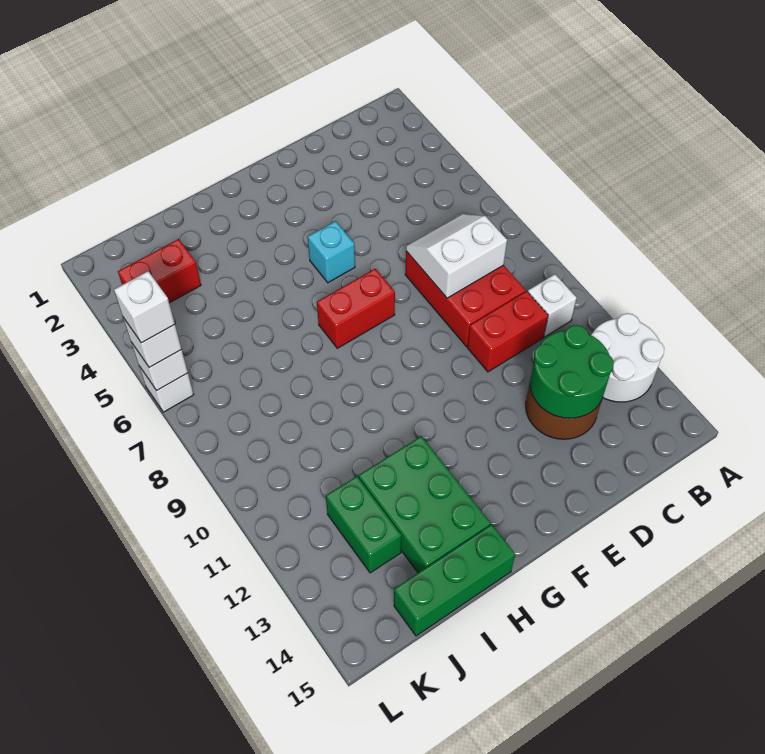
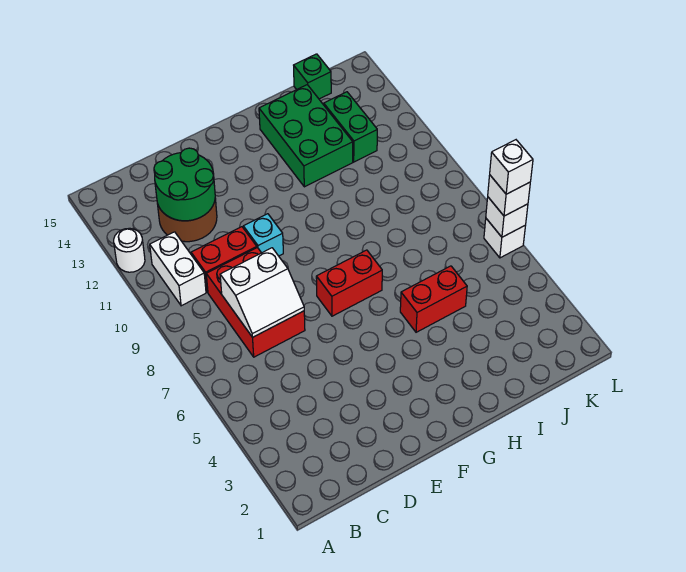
white round brick A12:B13 level 1 -> white round brick A12 level 1
white brick B10 level 1 -> white brick B10:B11 level 1
cyan brick F5 level 1 -> cyan brick E10 level 1
green brick H15:J15 level 1 -> green brick J15 level 1
red brick J3:K3 level 1 -> red brick H5:I5 level 1

